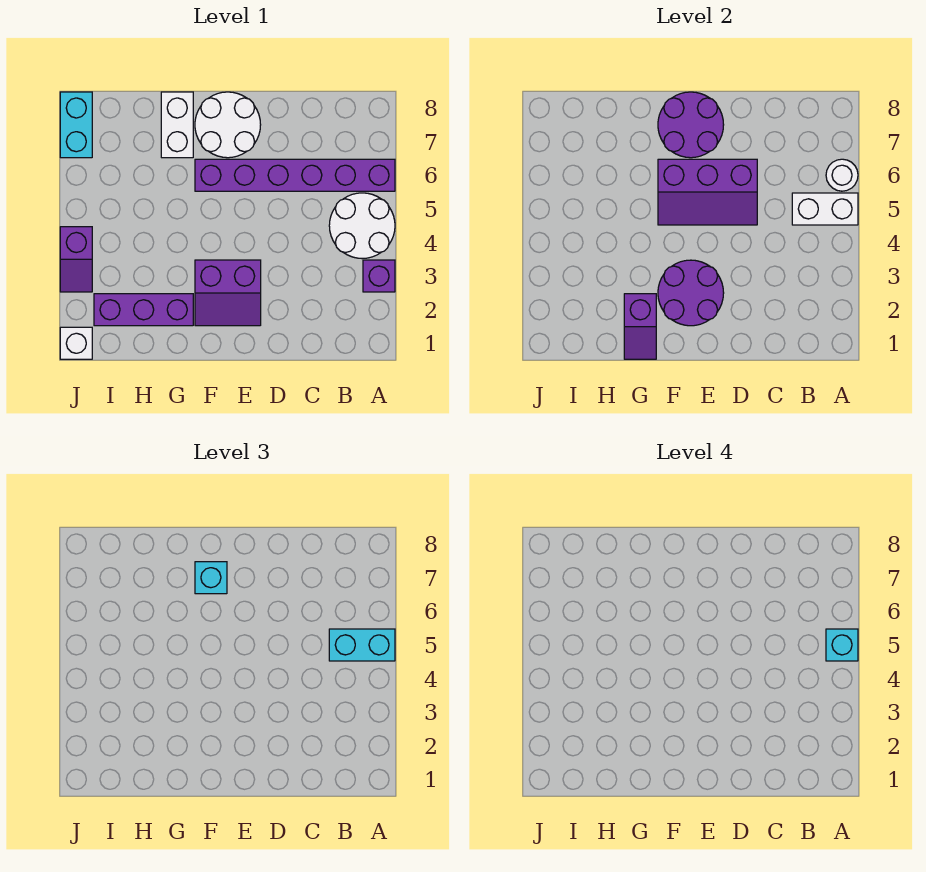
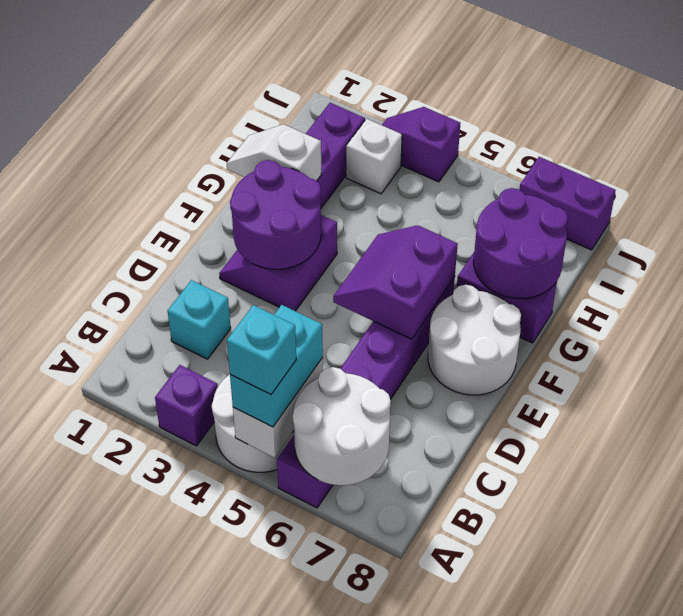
white round brick A6 level 2 -> white round brick A6:B7 level 2
purple slope D5:F6 level 2 top 6 -> purple slope E5:F6 level 2 top 6
purple round brick E7:F8 level 2 -> purple round brick G7:H8 level 2
cyan brick F7 level 3 -> cyan brick C2 level 1
purple slope G1:G2 level 2 top 2 -> white slope G1:G2 level 2 top 2
white brick G7:G8 level 1 -> purple brick G7:G8 level 1
white brick J1 level 1 -> white brick I3 level 1
cyan brick J7:J8 level 1 -> purple brick J7:J8 level 1

